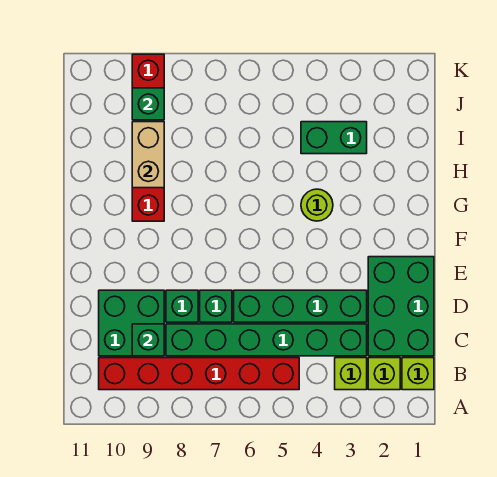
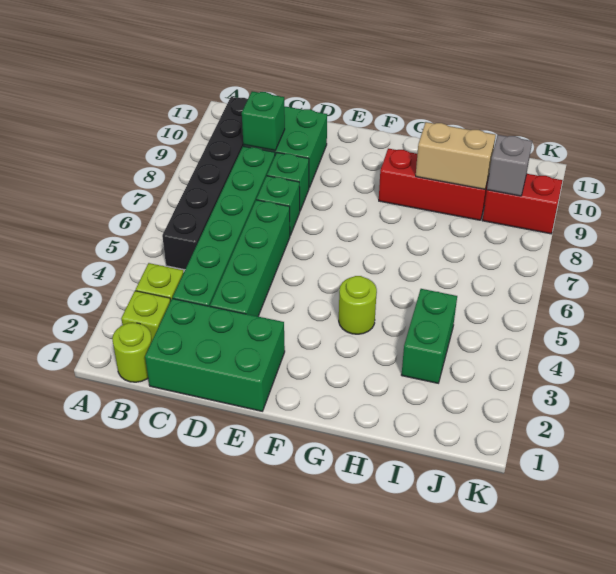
lime brick B1 level 1 -> lime round brick B1 level 1
red brick B5:B10 level 1 -> black brick B5:B10 level 1
green brick J9 level 2 -> grey brick J9 level 2

